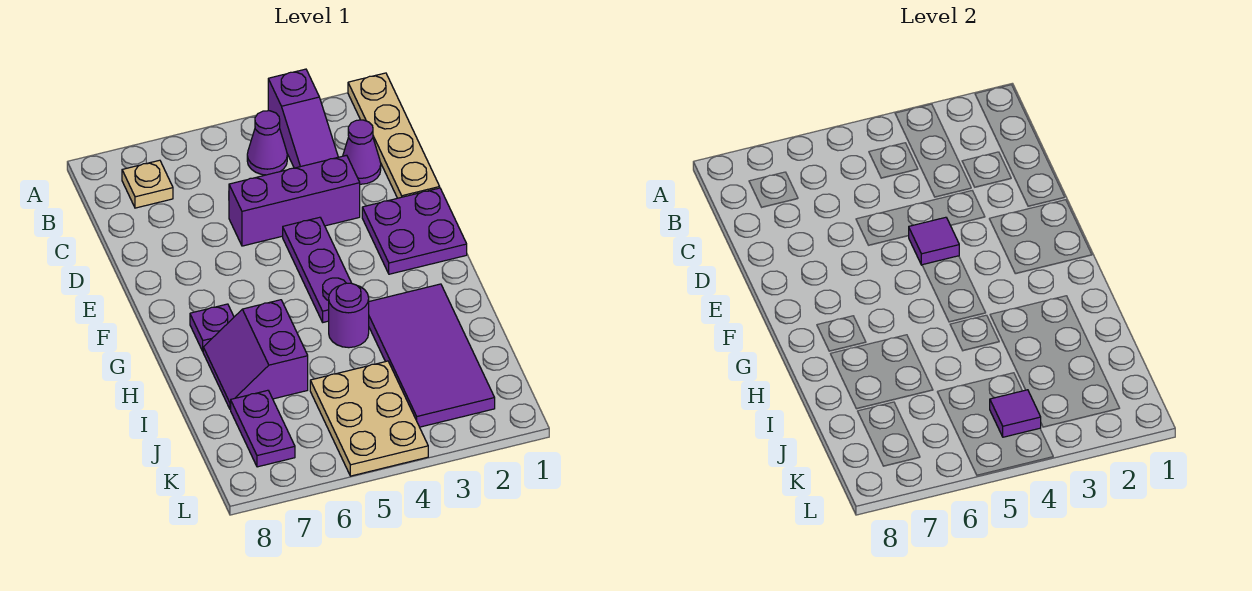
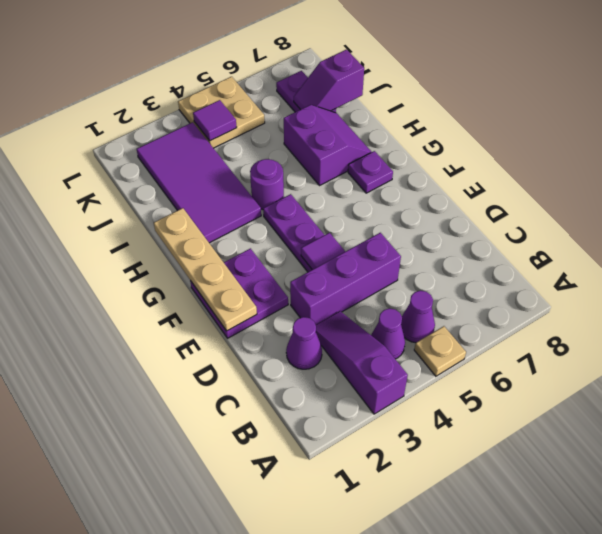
tan plate A1:D1 level 1 -> tan plate E1:H1 level 2
none -> purple cone B5 level 1
tan plate B7 level 1 -> tan plate A5 level 1
tan plate J4:L5 level 1 -> tan plate K4:L5 level 1
none -> purple slope J7:J8 level 2 top 8

